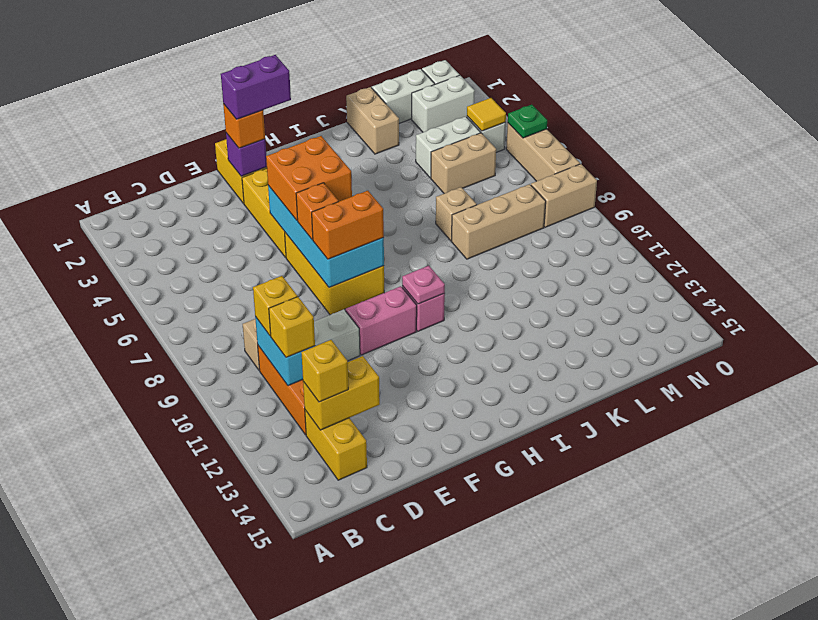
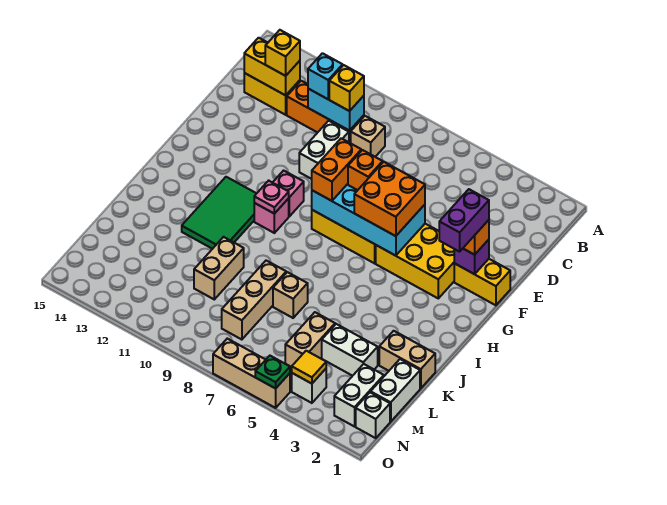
yellow brick C11 level 3 -> cyan brick C11 level 3
yellow brick C13:D13 level 2 -> yellow brick C13:C14 level 2
pink brick F10:G10 level 1 -> pink brick G10 level 1
none -> green tile H11:J12 level 1
white brick L4:M4 level 1 -> white brick L3:L4 level 1
tan brick N8:O8 level 1 -> tan brick K10:L10 level 1

